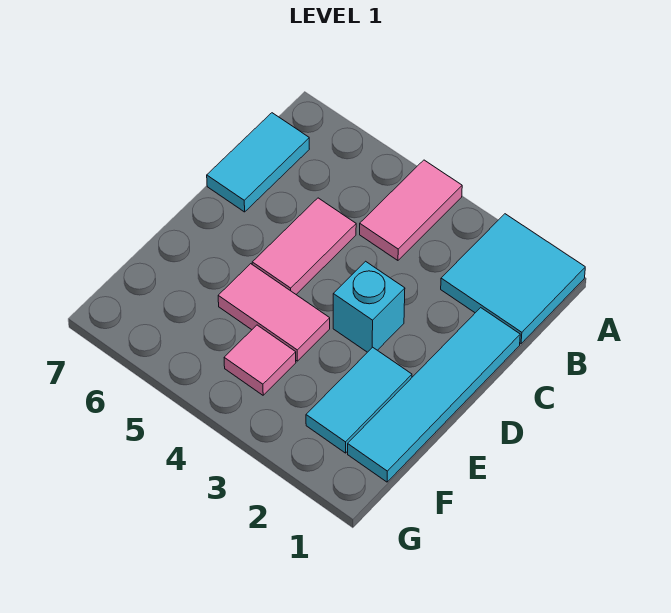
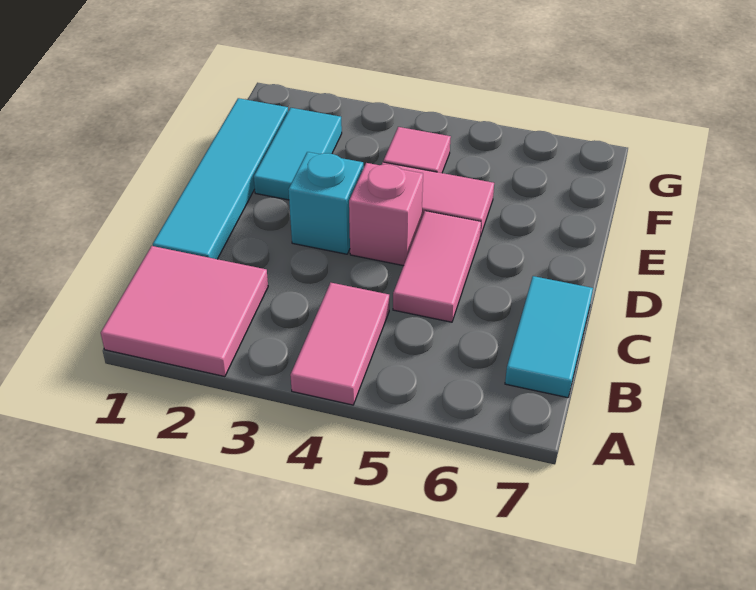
cyan tile A1:B2 level 1 -> pink tile A1:B2 level 1
none -> pink brick D4 level 1

